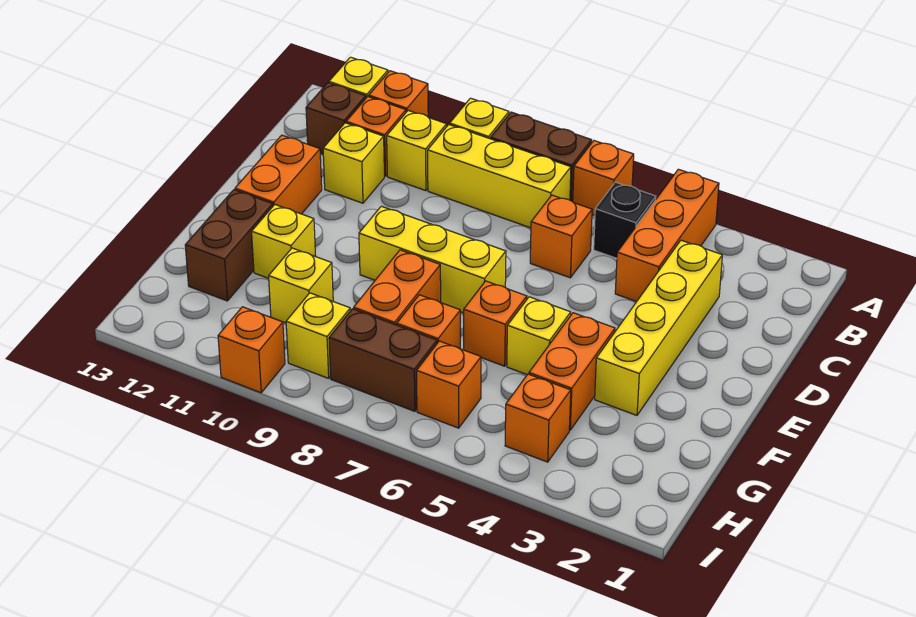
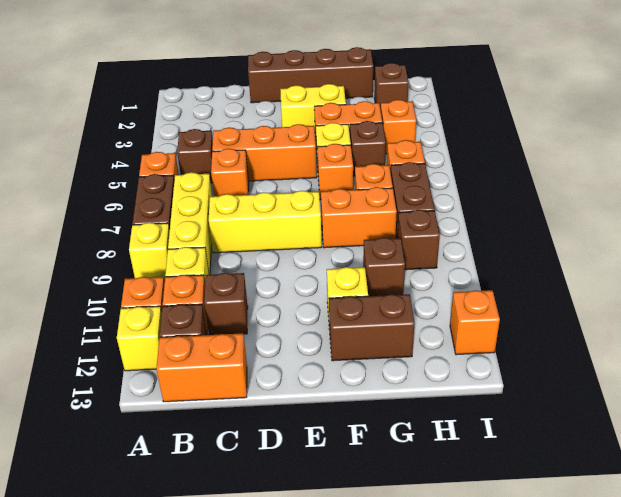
orange brick A4:C4 level 1 -> orange brick C5:E5 level 1
black brick B5 level 1 -> brown brick B5 level 1
yellow brick C3:F3 level 1 -> yellow brick E3:F3 level 1
yellow brick C11 level 1 -> brown brick C11 level 1
none -> brown brick D1:G1 level 1
orange brick D12:E12 level 1 -> orange brick B13:C13 level 1
yellow brick E7:E9 level 1 -> yellow brick C8:E8 level 1
none -> brown brick G5 level 1
yellow brick G10 level 1 -> brown brick G10 level 1
none -> brown brick H2 level 1
yellow brick H9 level 1 -> brown brick H9 level 1
orange brick I10 level 1 -> orange brick I12 level 1

